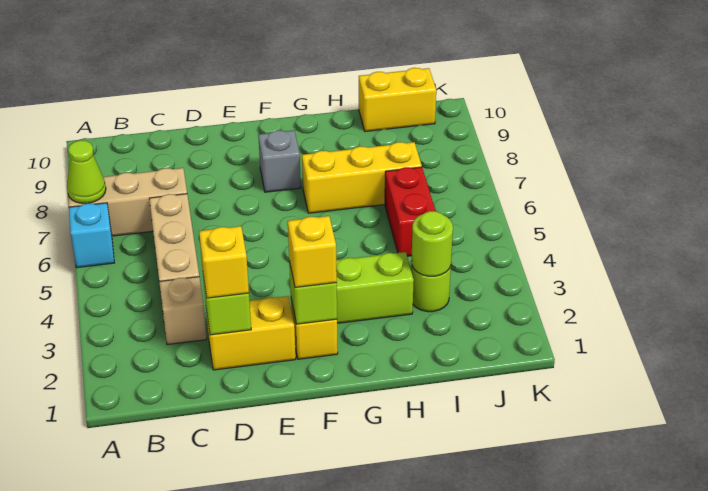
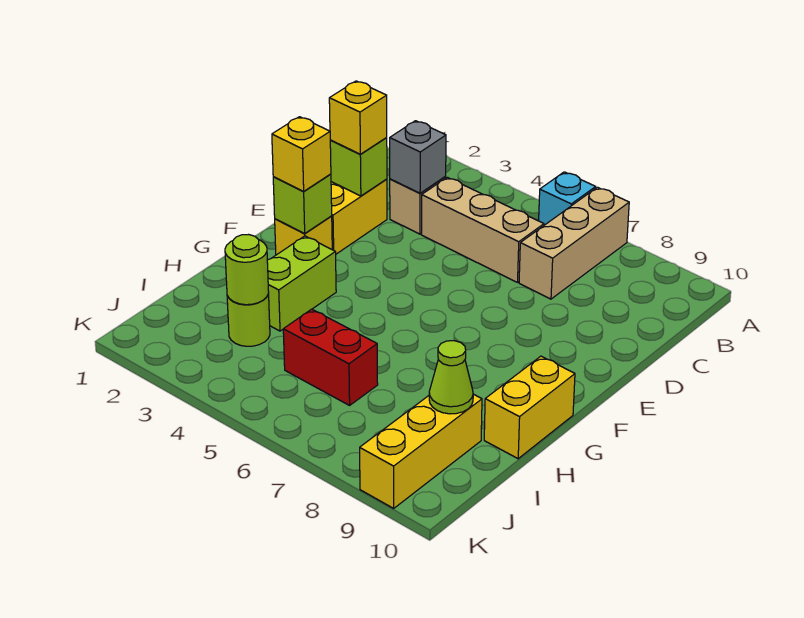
lime cone A7 level 2 -> lime cone I9 level 2
grey brick F8 level 1 -> grey brick C3 level 2
yellow brick G7:I7 level 1 -> yellow brick I9:K9 level 1
yellow brick I10:J10 level 1 -> yellow brick G10:H10 level 1

